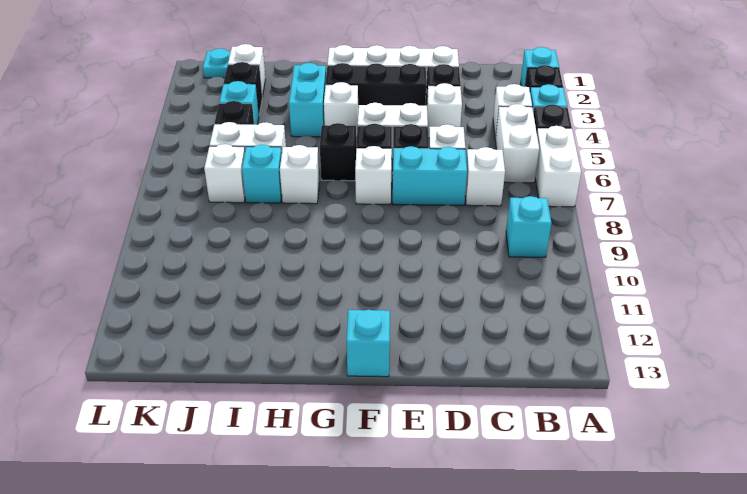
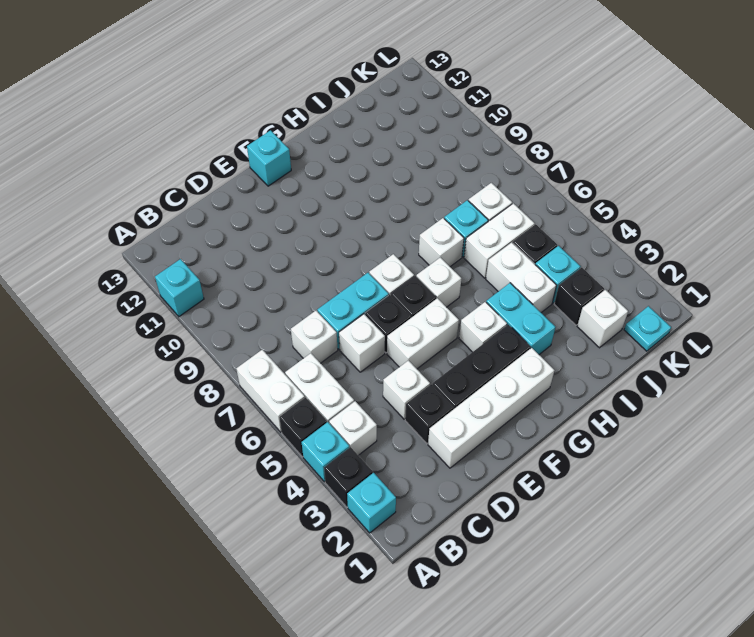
cyan brick B9 level 1 -> cyan brick A11 level 1
black brick G6 level 1 -> white brick G6 level 1
none -> white brick I4:I5 level 1

